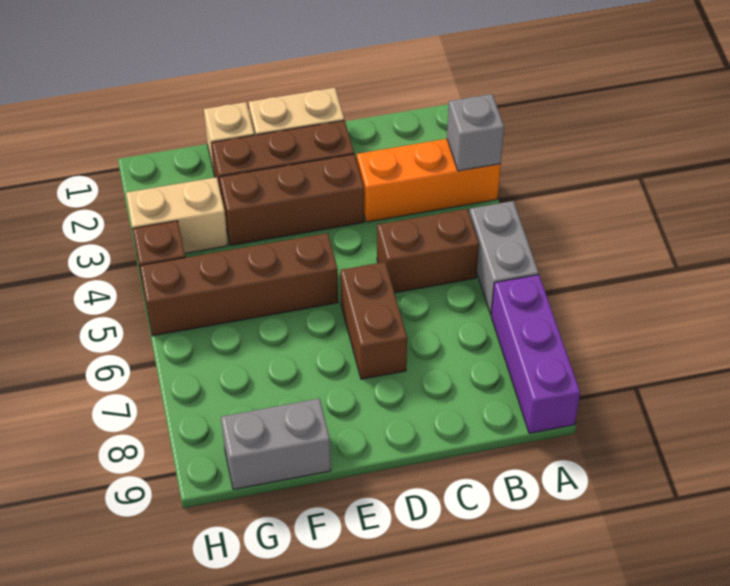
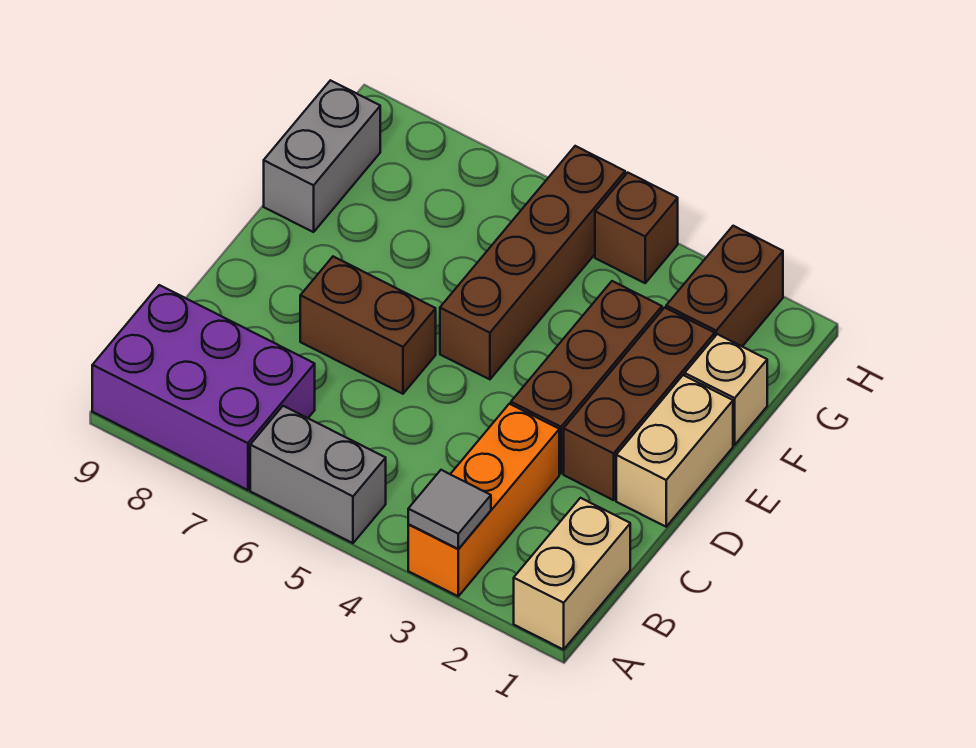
grey brick A3 level 2 -> grey tile A3 level 2
purple brick A7:A9 level 1 -> purple brick A7:B9 level 1
brown brick B5:C5 level 1 -> brown brick G2:H2 level 1
tan brick G3:H3 level 1 -> tan brick A1:B1 level 1

